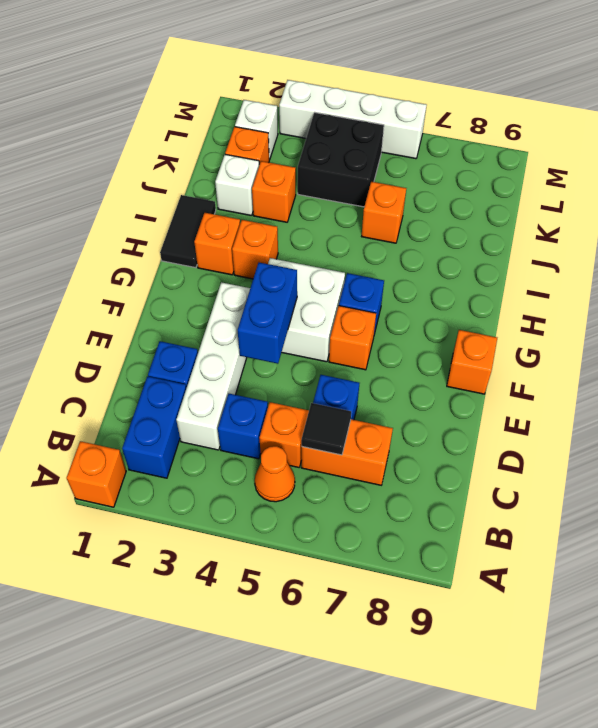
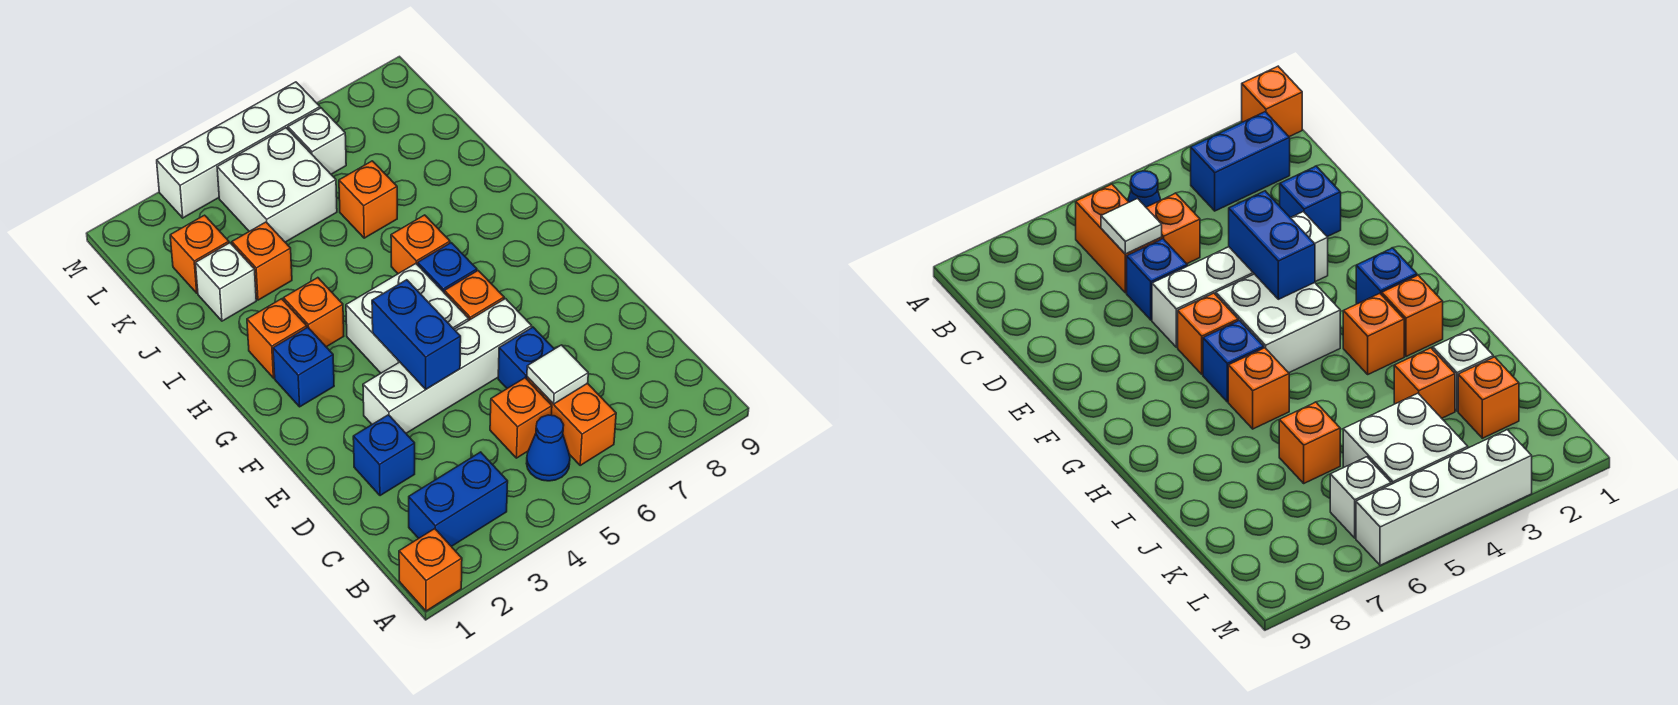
blue brick B2:C2 level 1 -> blue brick B2:B3 level 1
orange cone B5 level 1 -> blue cone B5 level 1
white brick C3:F3 level 1 -> white brick E3:E6 level 1
blue brick C4 level 1 -> blue brick G2 level 1
orange brick C6:C7 level 1 -> orange brick B6:C6 level 1
black tile C6 level 2 -> white tile C6 level 2
orange brick F9 level 1 -> orange brick H6 level 1
black tile H1:I1 level 1 -> none
black brick K4:L5 level 1 -> white brick K4:L5 level 1
white brick L2 level 1 -> white brick L6 level 1

